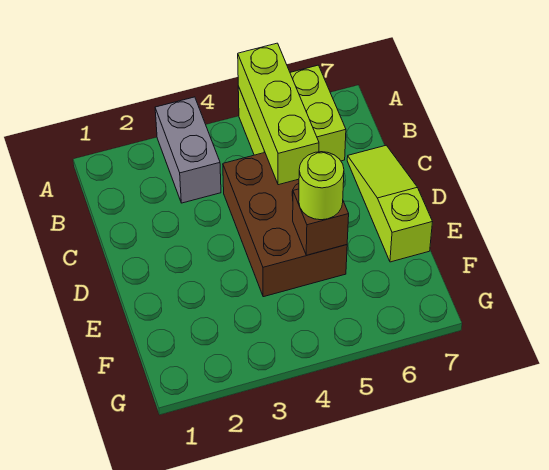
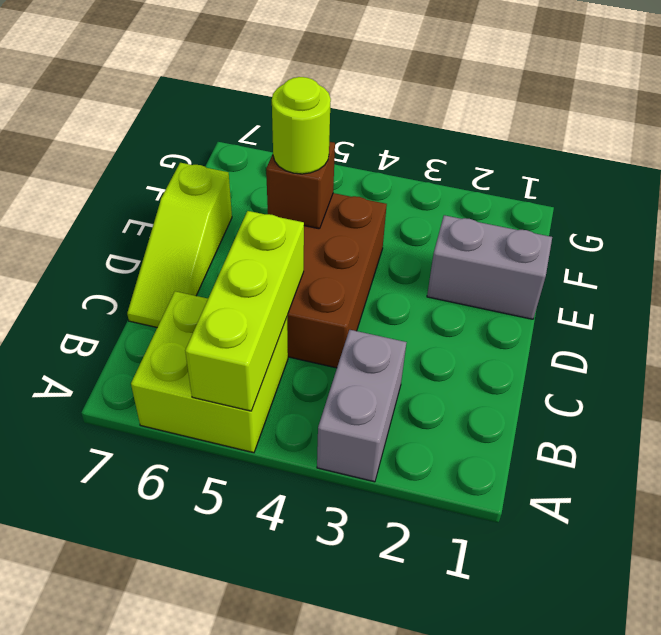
none -> grey brick E1:E2 level 1

